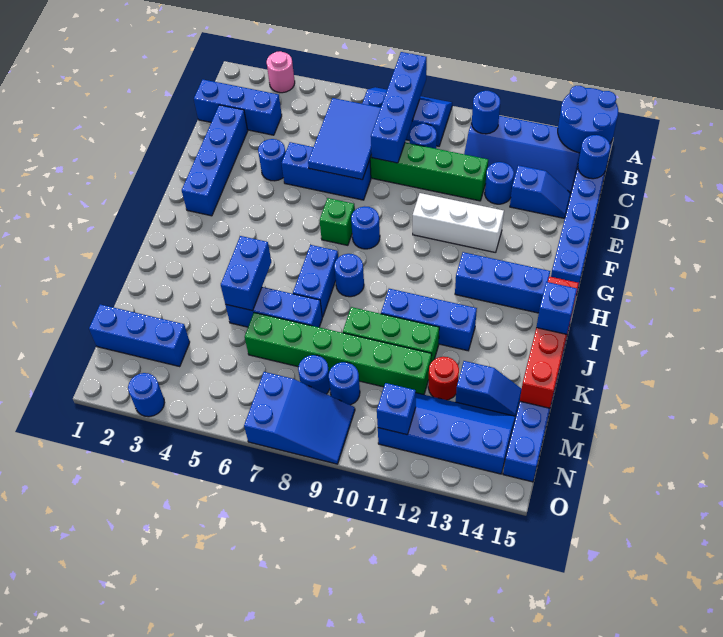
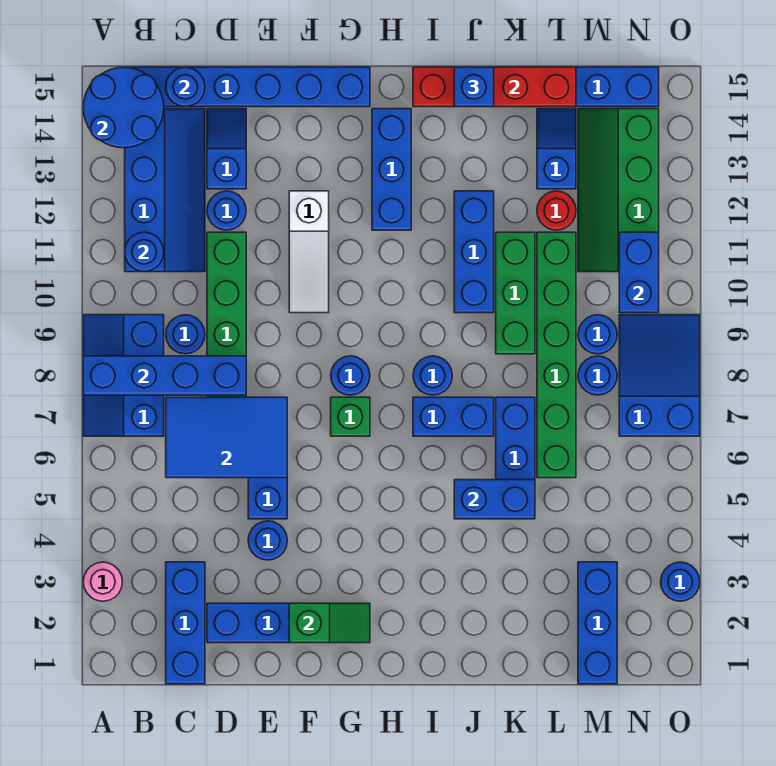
none -> green slope F2:G2 level 2 top F
white brick F10:F12 level 1 -> white slope F10:F12 level 1 top 12
blue slope M11:N14 level 1 top N -> green slope M11:N14 level 1 top N
blue brick N11 level 2 -> blue brick N10:N11 level 2

